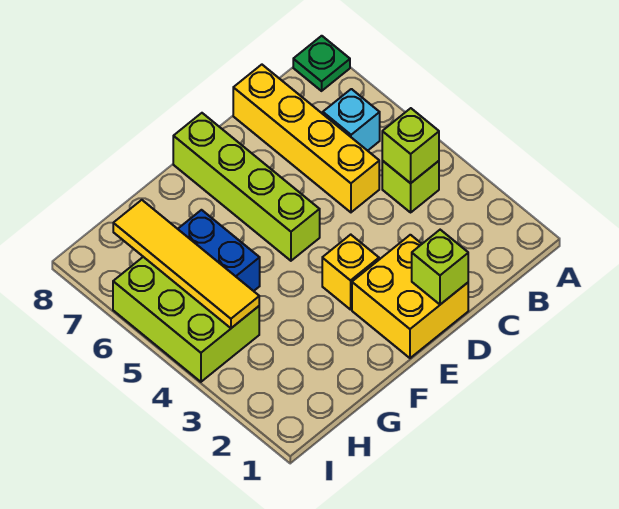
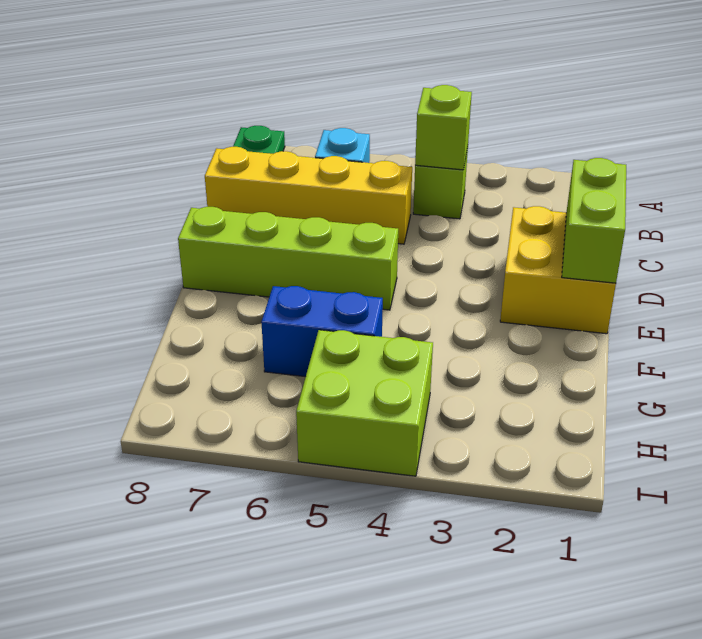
lime brick D1 level 2 -> lime brick D1:E1 level 2
yellow brick E3 level 1 -> none
lime brick H4:I6 level 1 -> lime brick H4:I5 level 1
yellow tile H4:H7 level 2 -> none

